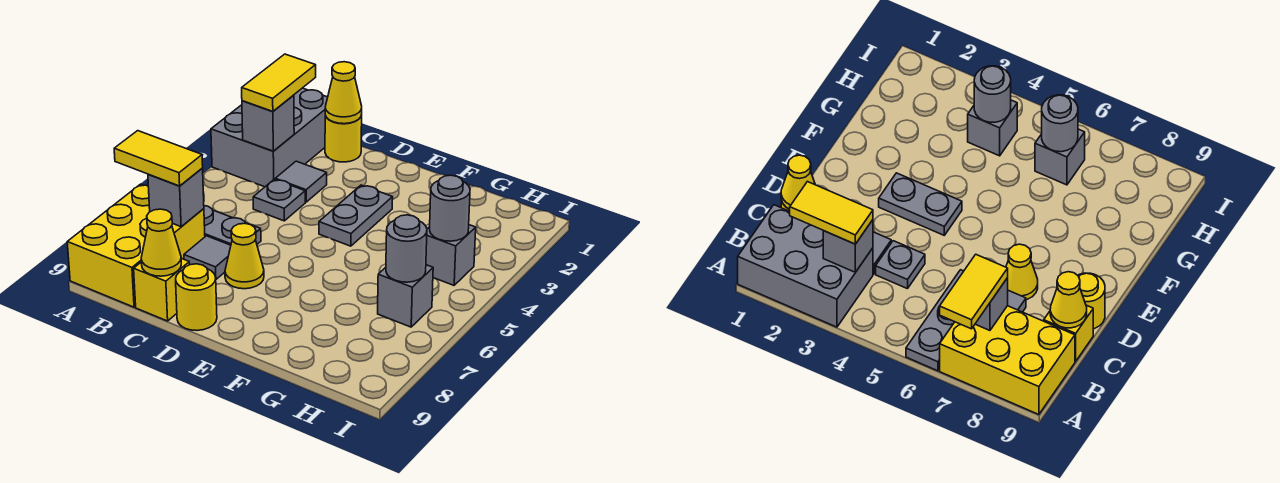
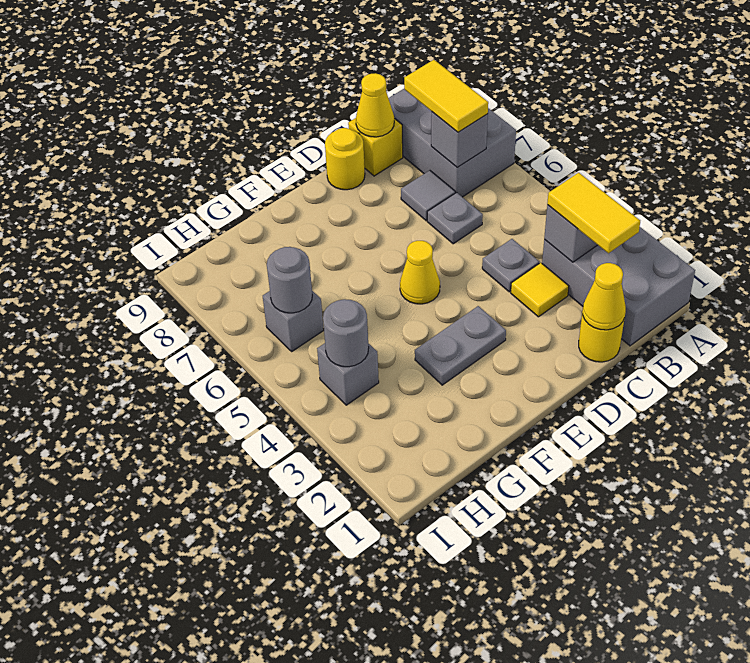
grey plate A6:C6 level 1 -> grey plate C6 level 1
yellow brick A7:B9 level 1 -> grey brick A7:B9 level 1
yellow tile A7:B7 level 3 -> yellow tile B7:B8 level 3
grey tile C3 level 1 -> yellow tile C3 level 1
yellow cone D7 level 1 -> yellow cone E5 level 1
grey plate E3:E4 level 1 -> grey plate E3:F3 level 1

